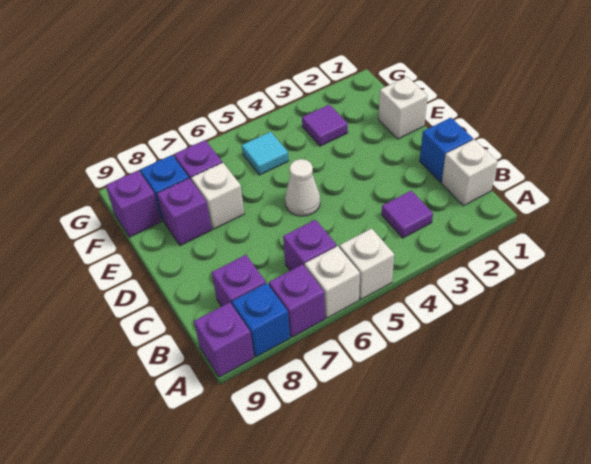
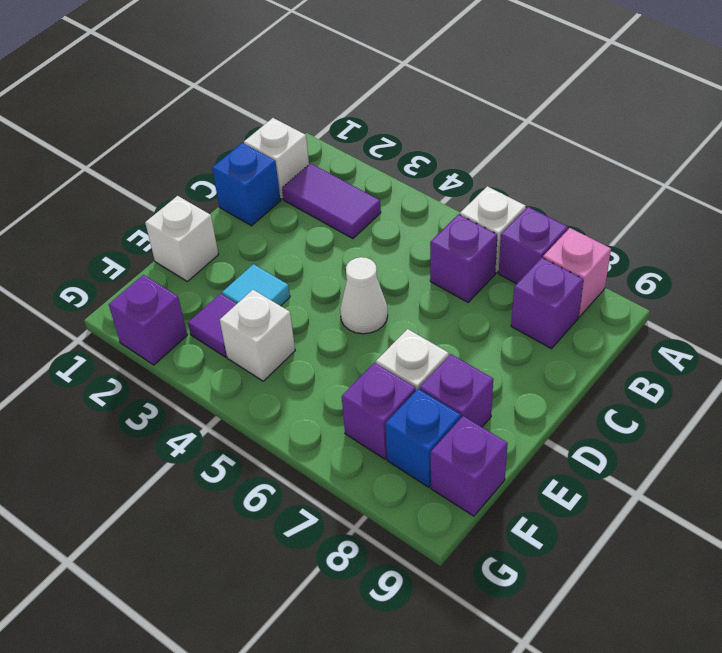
white brick A5 level 1 -> white brick F4 level 1
blue brick A8 level 1 -> pink brick A8 level 1
purple brick A9 level 1 -> purple brick G2 level 1
purple tile B3 level 1 -> purple tile B2:B3 level 1
cyan tile F5 level 1 -> cyan tile E3 level 1

